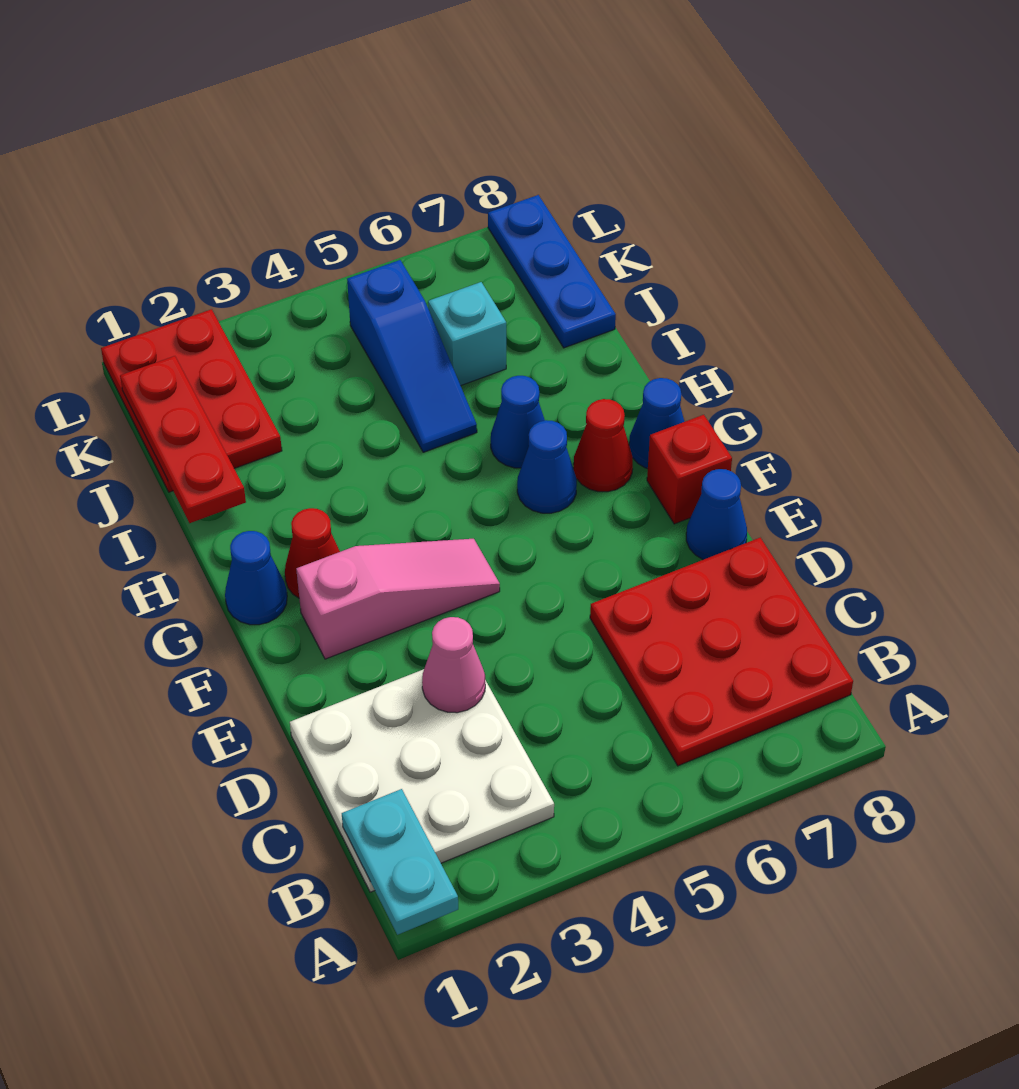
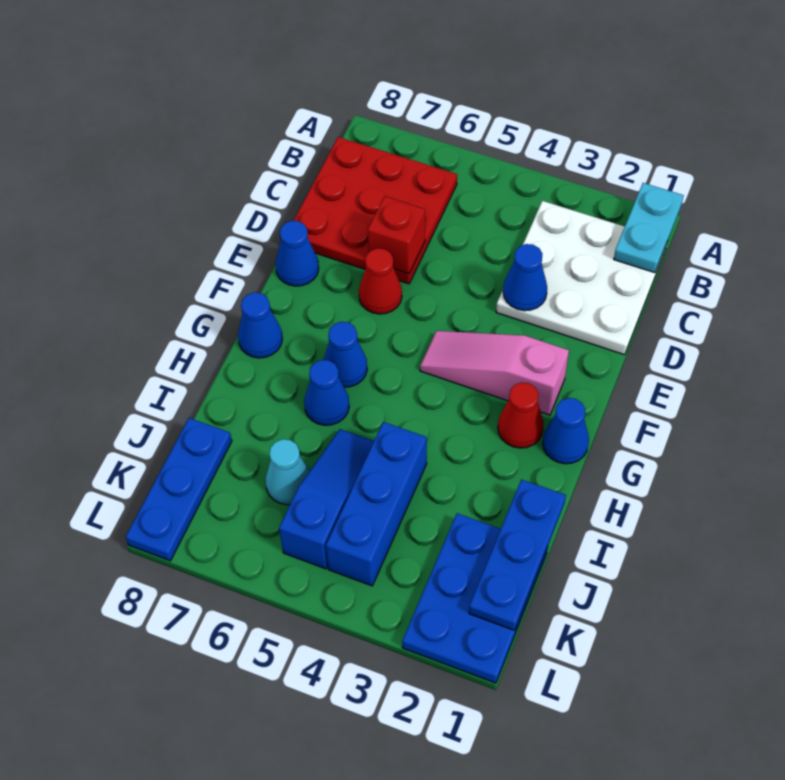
pink cone D3 level 2 -> blue cone D3 level 2
red brick F8 level 1 -> red brick D6 level 2
red cone G7 level 1 -> red cone E6 level 1
red plate I1:K1 level 2 -> blue plate I1:K1 level 2
none -> blue brick I4:K4 level 1
red plate J1:L2 level 1 -> blue plate J1:L2 level 1
cyan brick J6 level 1 -> cyan cone J6 level 1

